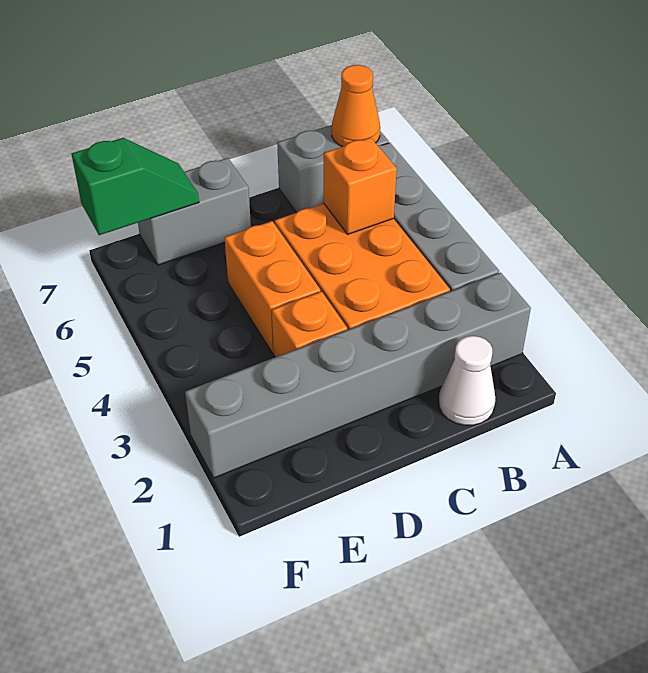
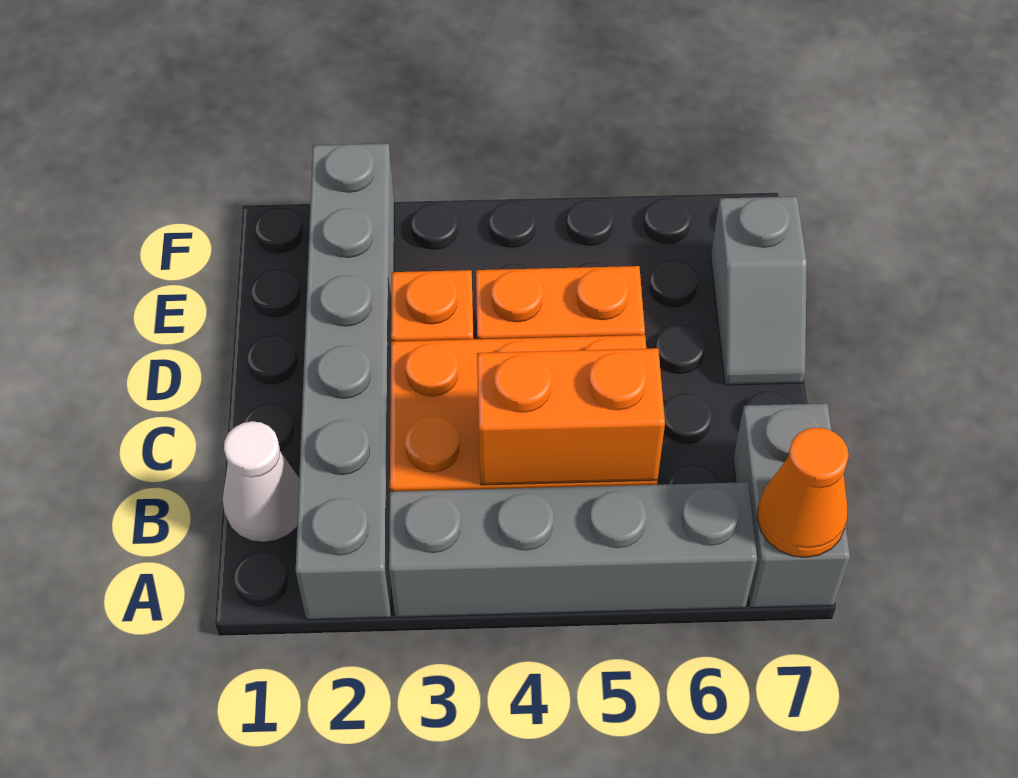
orange brick B5 level 2 -> orange brick B4:B5 level 2
grey brick D7:E7 level 1 -> grey slope D7:E7 level 1 top E
green slope E7:F7 level 2 top F -> none

